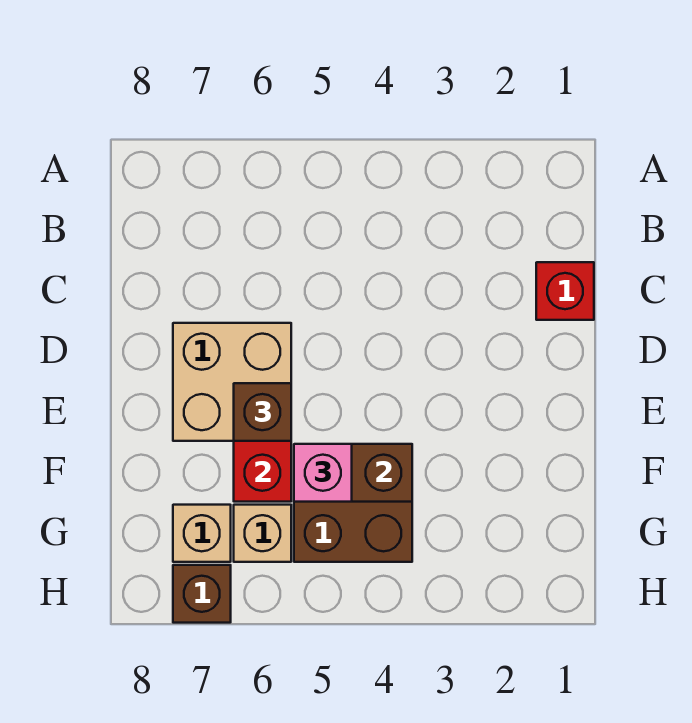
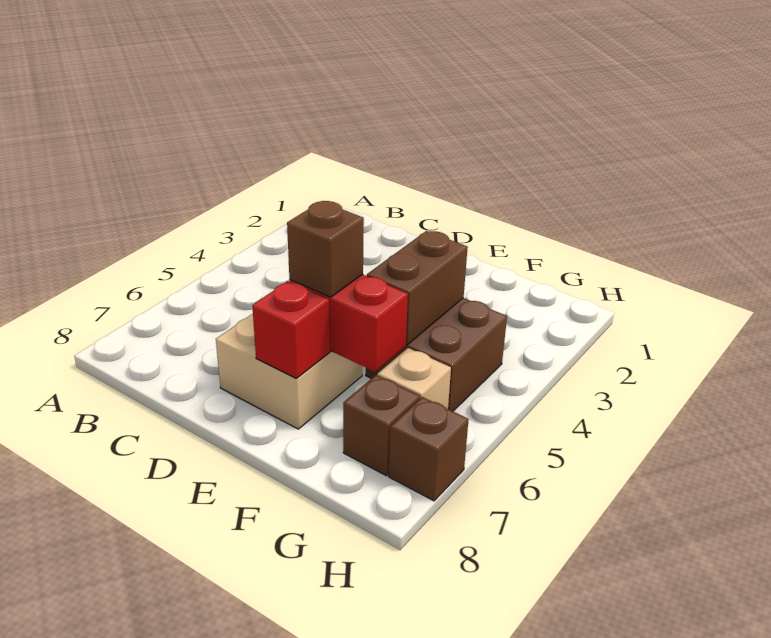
red brick C1 level 1 -> red brick E7 level 2
pink brick F5 level 3 -> none
tan brick G7 level 1 -> brown brick G7 level 1

